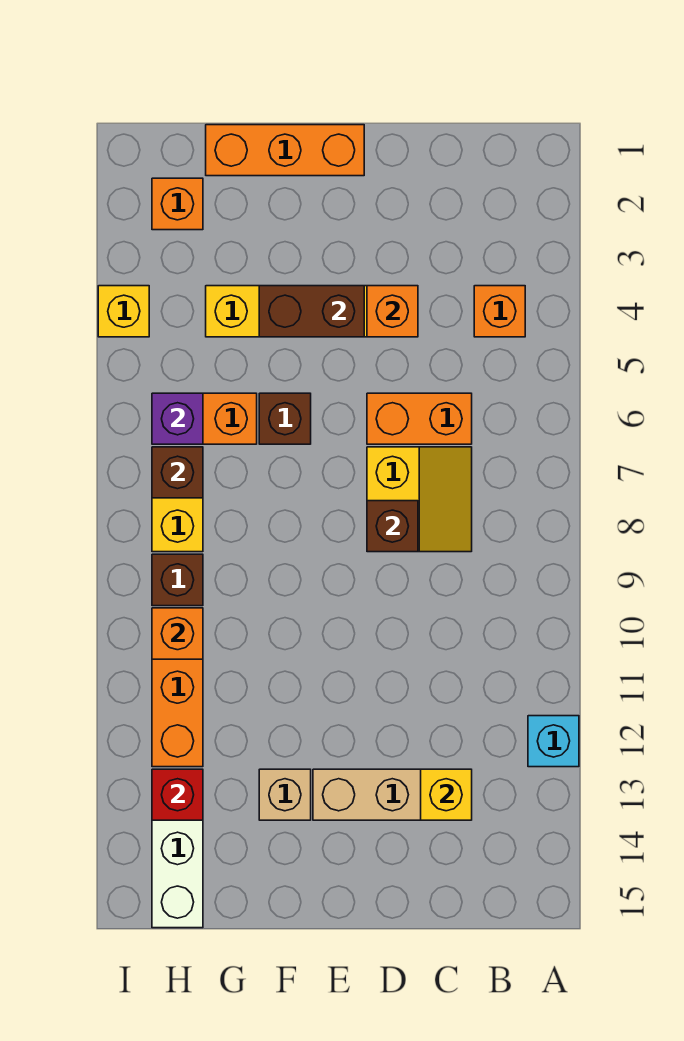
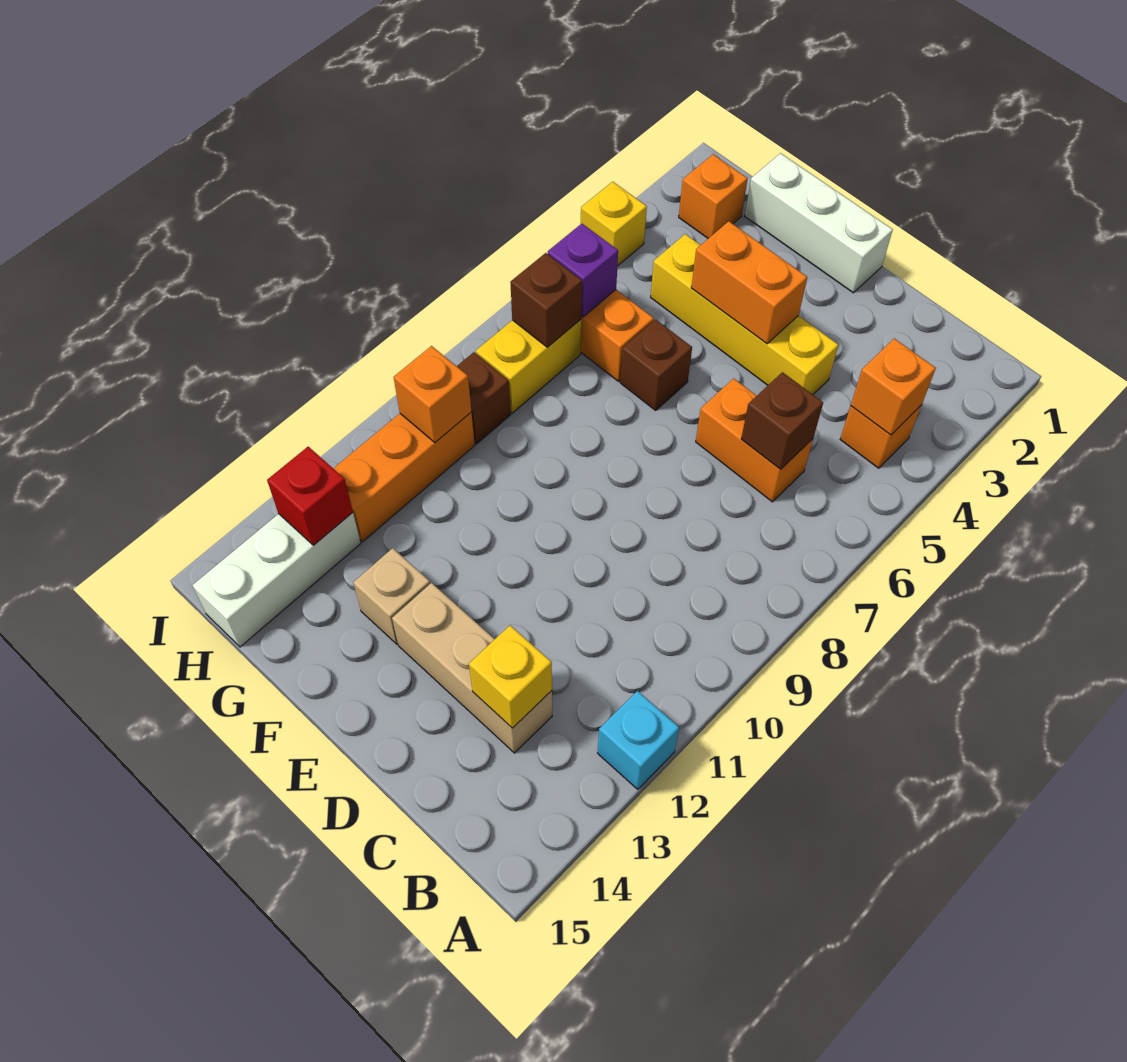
yellow slope C7:D8 level 1 top D -> none
orange brick D4 level 2 -> orange brick B4 level 2
brown brick D8 level 2 -> brown brick C6 level 2
orange brick E1:G1 level 1 -> white brick E1:G1 level 1
brown brick E4:F4 level 2 -> orange brick E4:F4 level 2

